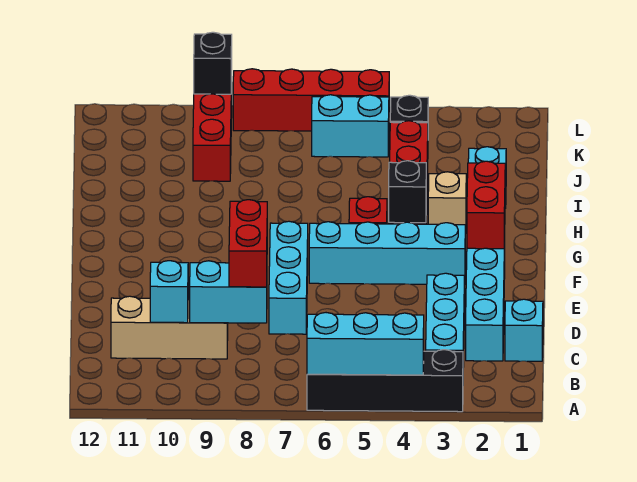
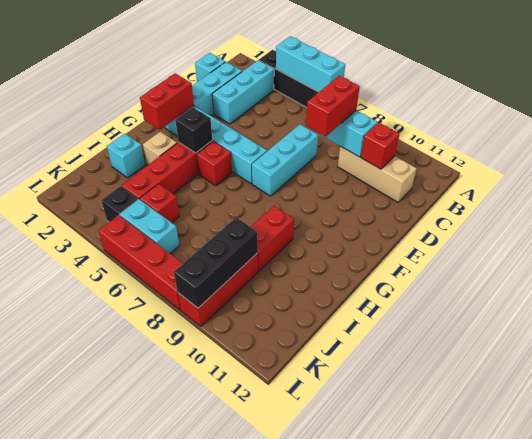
cyan brick C10 level 2 -> red brick C10 level 2
none -> red brick H9:I9 level 1
none -> red brick J5 level 1
black brick L9 level 2 -> black brick J9:L9 level 2

